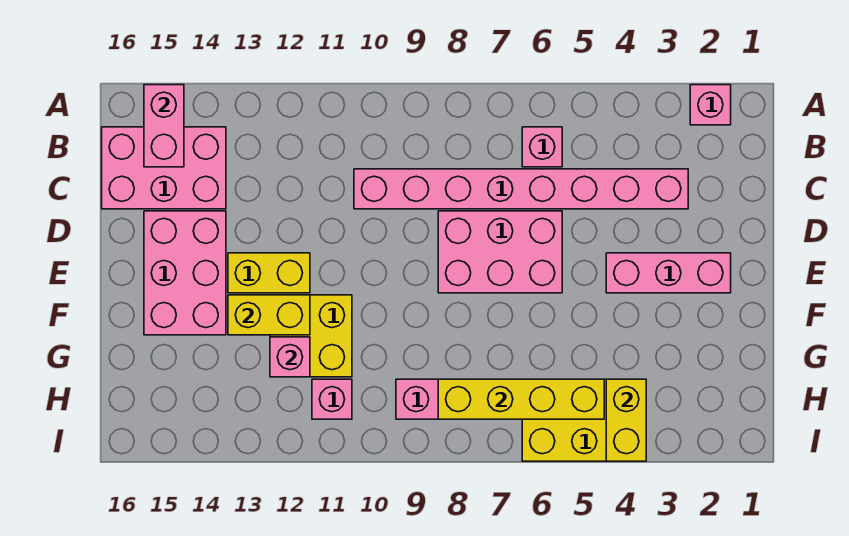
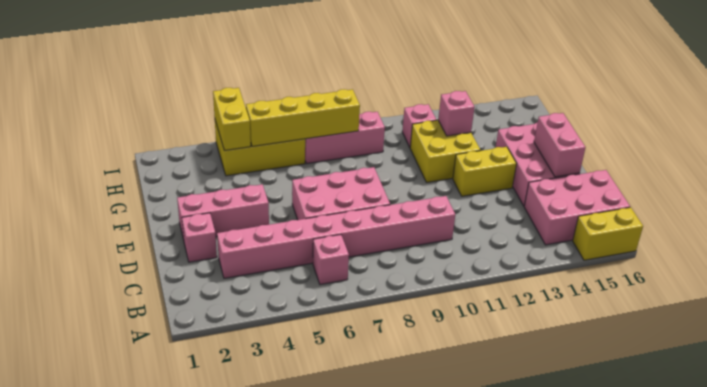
pink brick A2 level 1 -> pink brick D2 level 1
pink brick A15:B15 level 2 -> pink brick D15:E15 level 2
yellow brick F12:F13 level 2 -> yellow brick A15:A16 level 1

